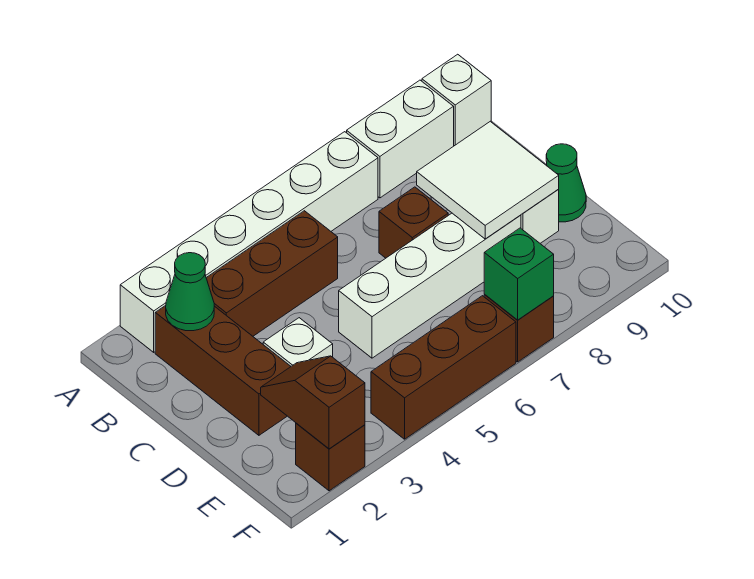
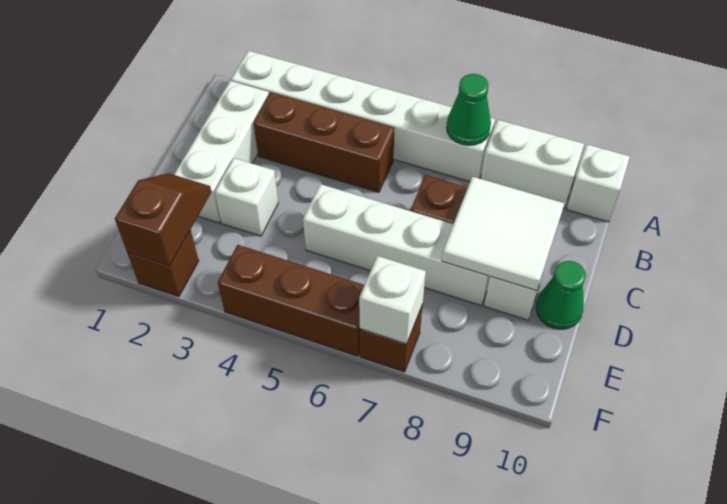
brown brick B2:D2 level 1 -> white brick B2:D2 level 1
green cone B2 level 2 -> green cone A7 level 2
green brick F7 level 2 -> white brick F7 level 2

